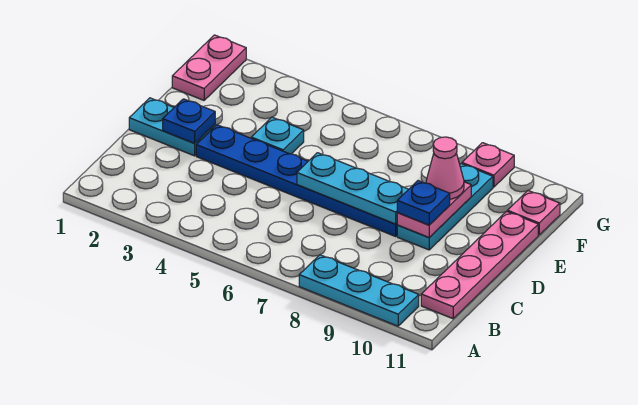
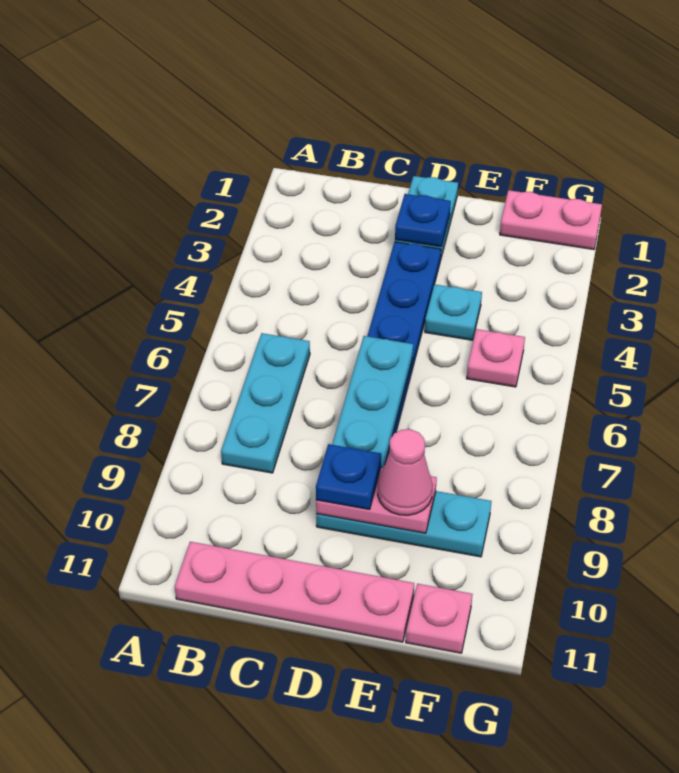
cyan plate A8:A10 level 1 -> cyan plate B6:B8 level 1
pink plate G9 level 1 -> pink plate F5 level 1

